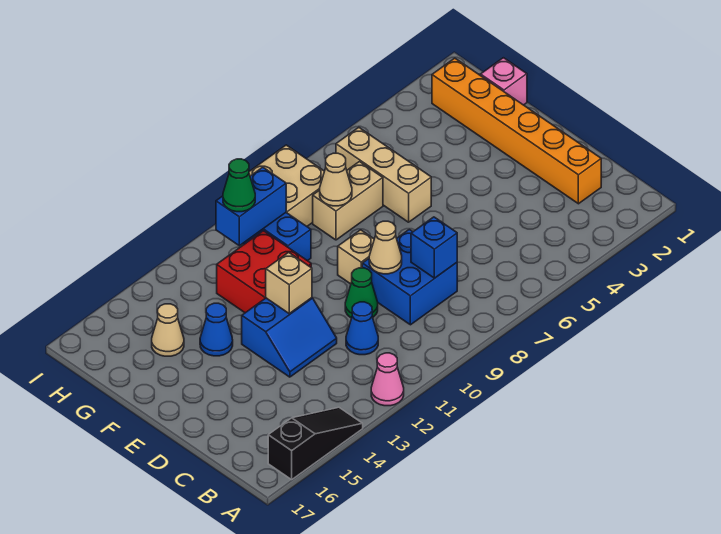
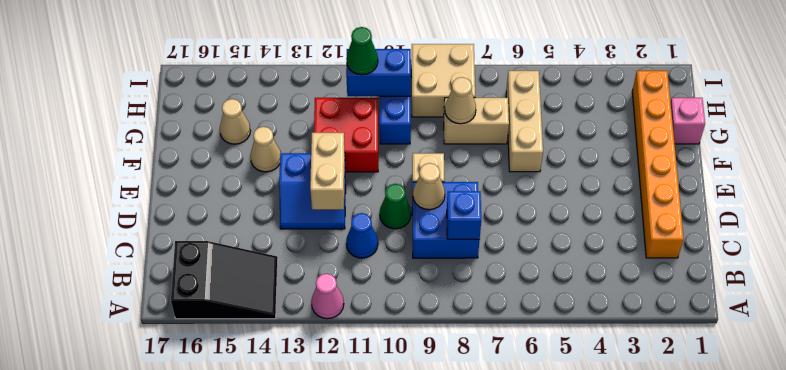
black slope A14:A16 level 1 top 16 -> black slope A14:B16 level 1 top 16
tan brick E12 level 2 -> tan brick D12:E12 level 2
blue cone F14 level 1 -> tan cone F14 level 1

